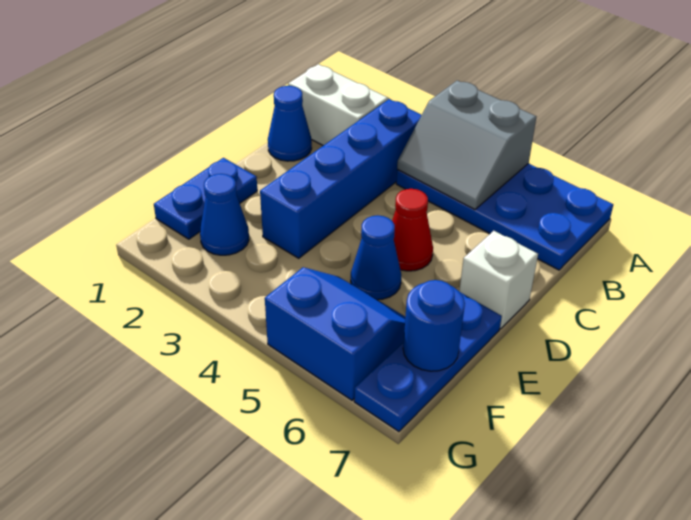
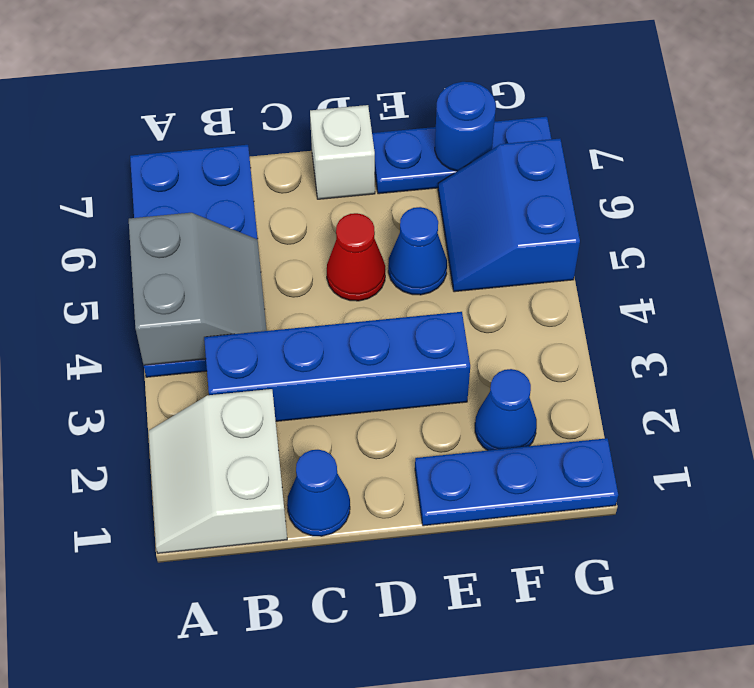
blue plate E1:F1 level 1 -> blue plate E1:G1 level 1

